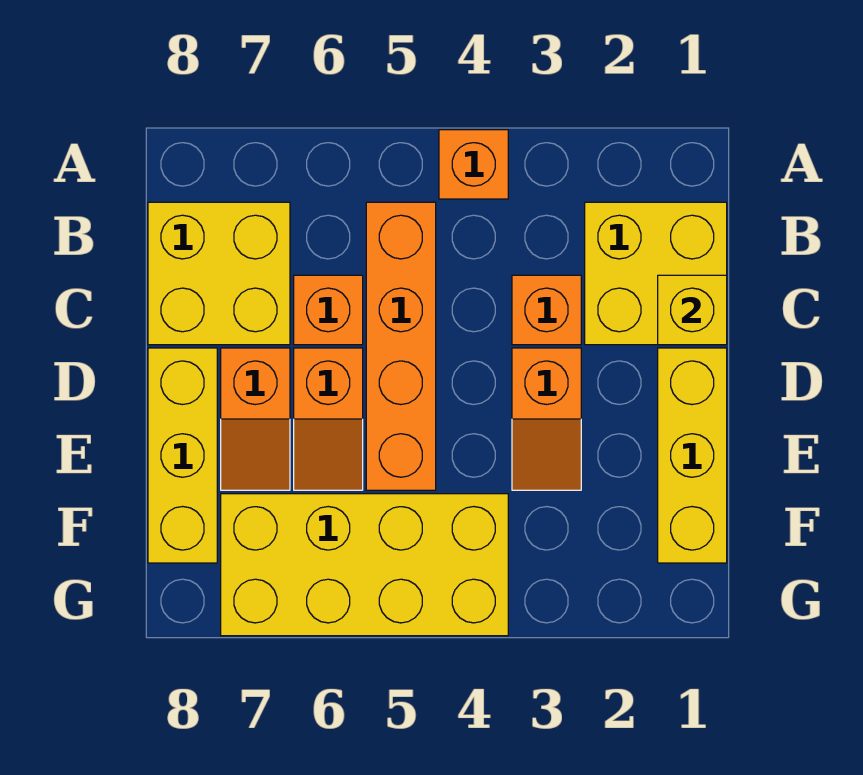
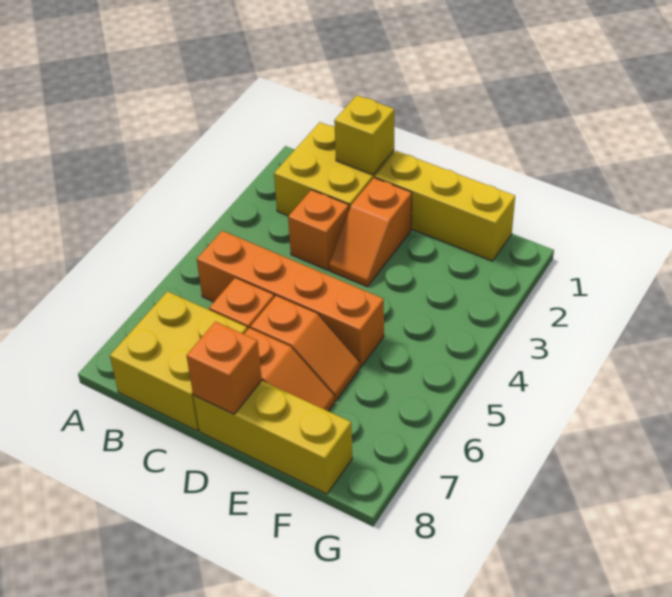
orange brick A4 level 1 -> orange brick D8 level 2
orange slope D3:E3 level 1 top D -> orange slope D2:D3 level 1 top 2
yellow brick F4:G7 level 1 -> none

